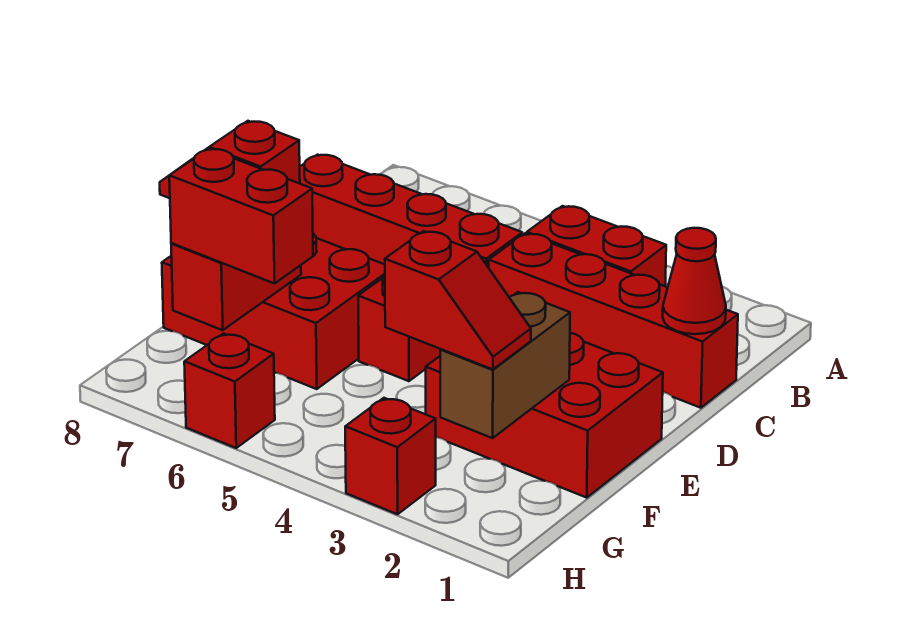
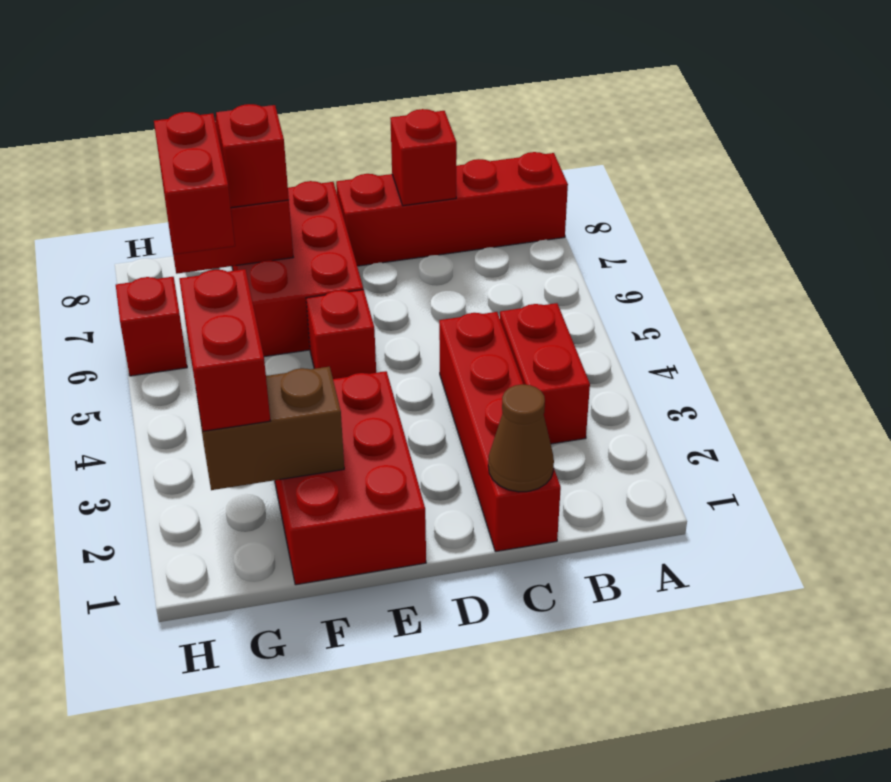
red cone C1 level 2 -> brown cone C1 level 2
red brick C5:C8 level 1 -> red brick A8:D8 level 1
red slope G2:G3 level 3 top 3 -> red brick G2:G3 level 3
red brick H3 level 1 -> red brick C8 level 2

